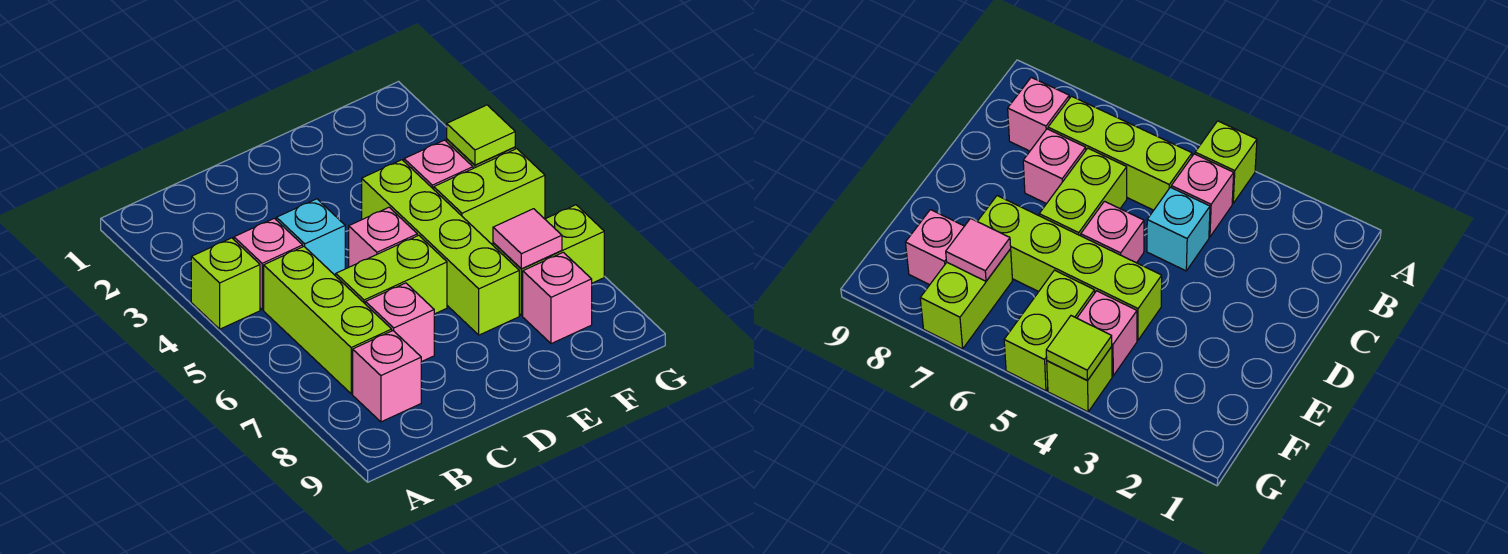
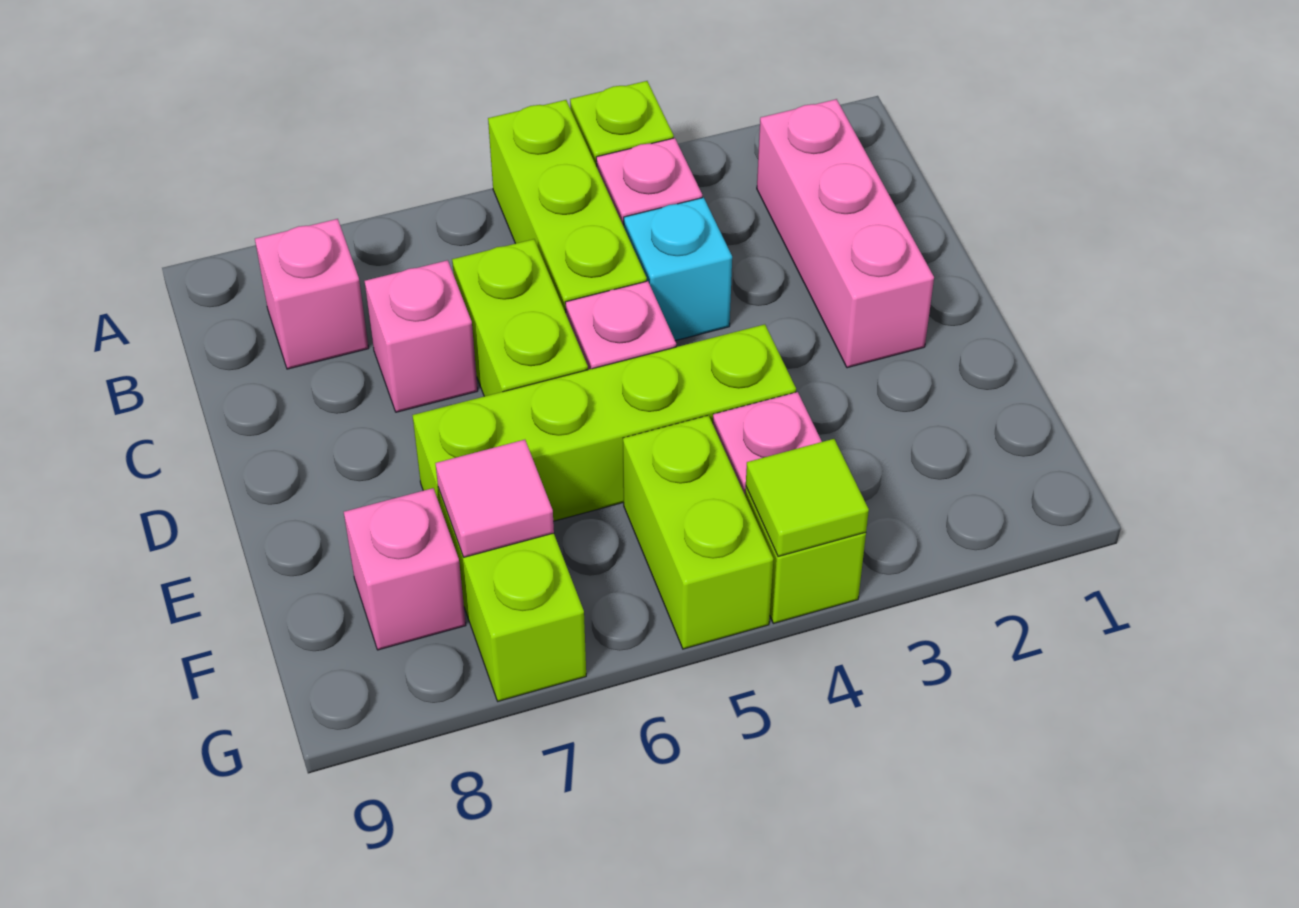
none -> pink brick B2:D2 level 1
lime brick B5:B7 level 1 -> lime brick A5:C5 level 1

